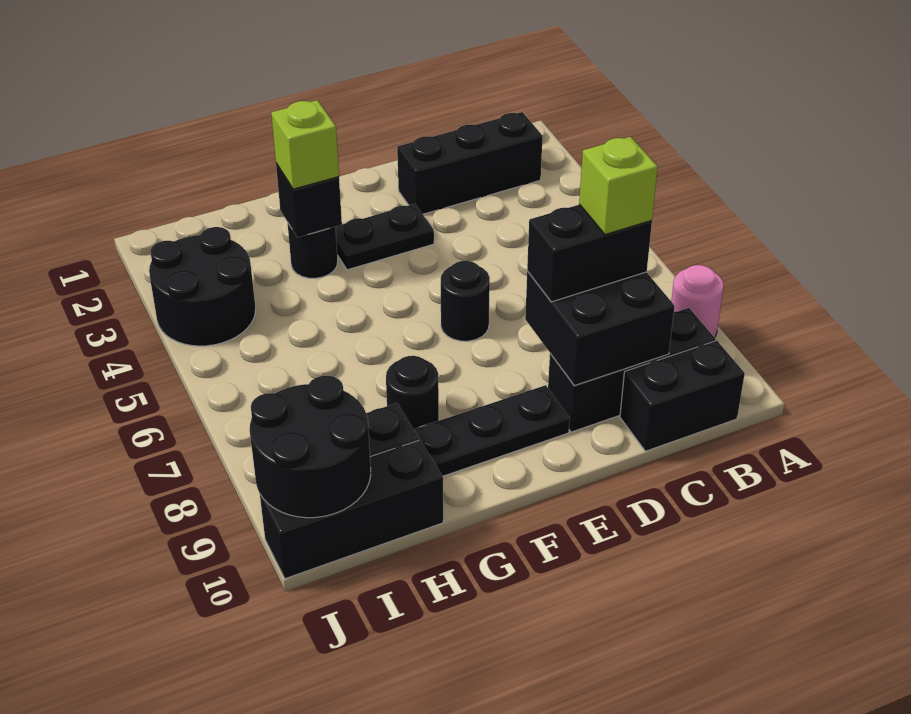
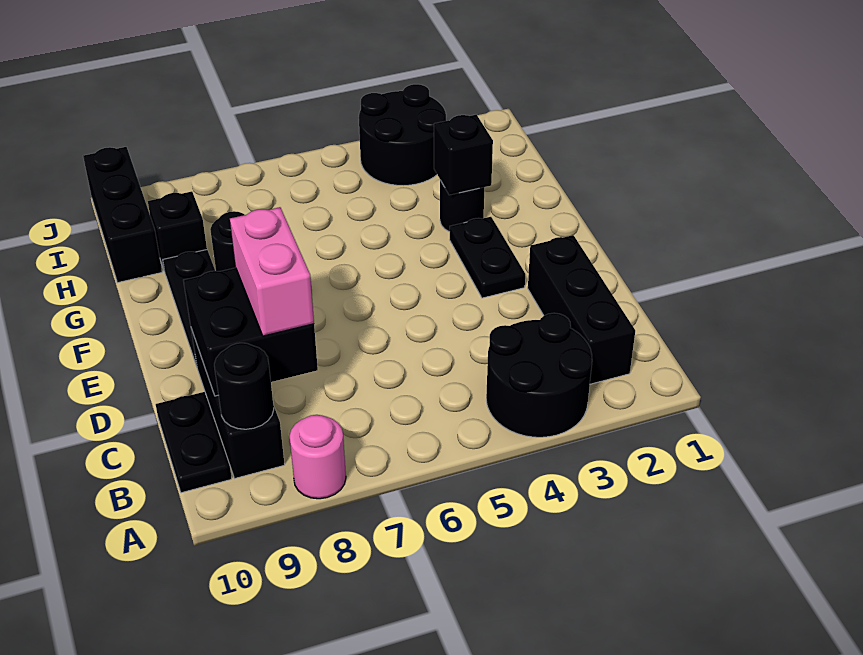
black brick B10:C10 level 1 -> black plate B10:C10 level 1
black brick C8:D8 level 3 -> pink brick C8:D8 level 3
lime brick C8 level 4 -> none
black round brick E6 level 1 -> black round brick B9 level 2
lime brick G3 level 3 -> none
black round brick I9:J10 level 2 -> black round brick A3:B4 level 1

